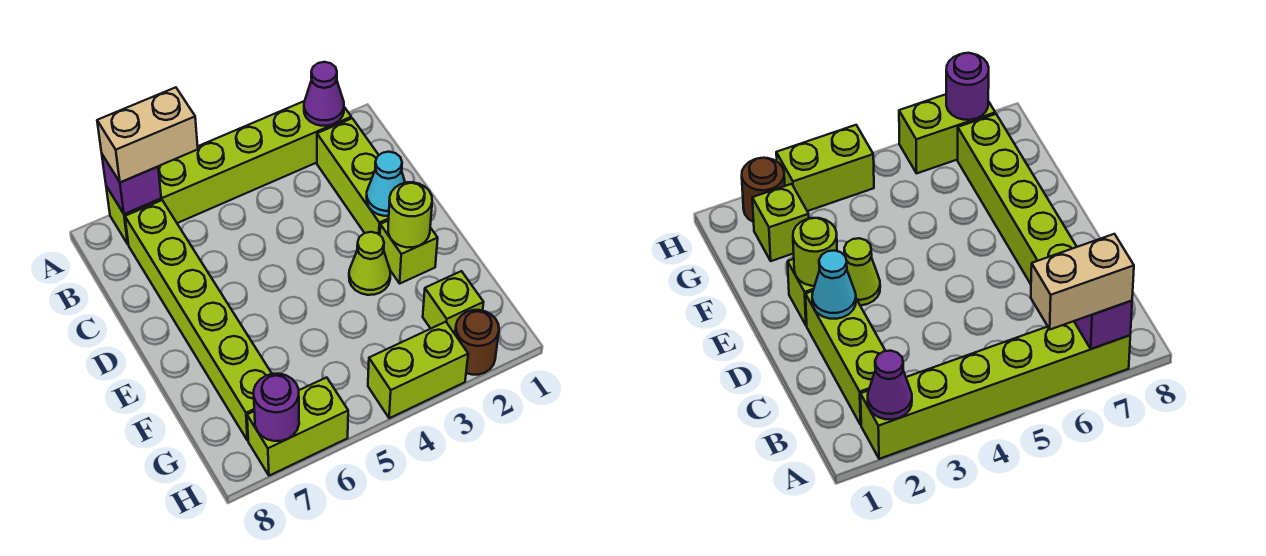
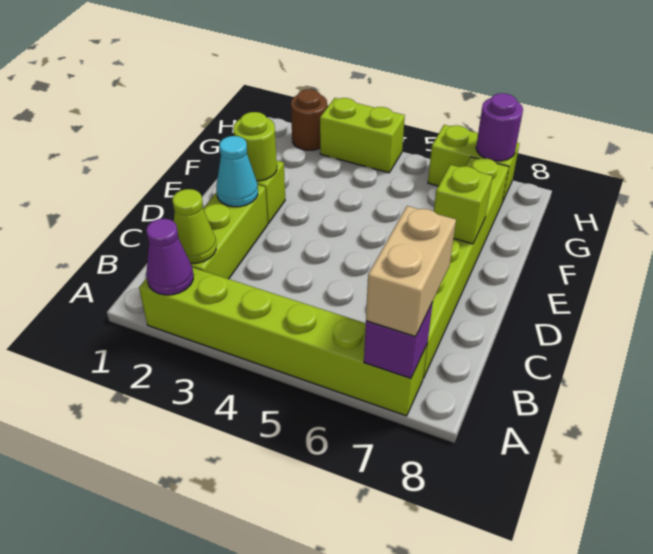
tan brick A6:A7 level 3 -> tan brick A7:B7 level 3
lime cone E3 level 1 -> lime cone B2 level 2
lime brick G2 level 1 -> lime brick E7 level 2

